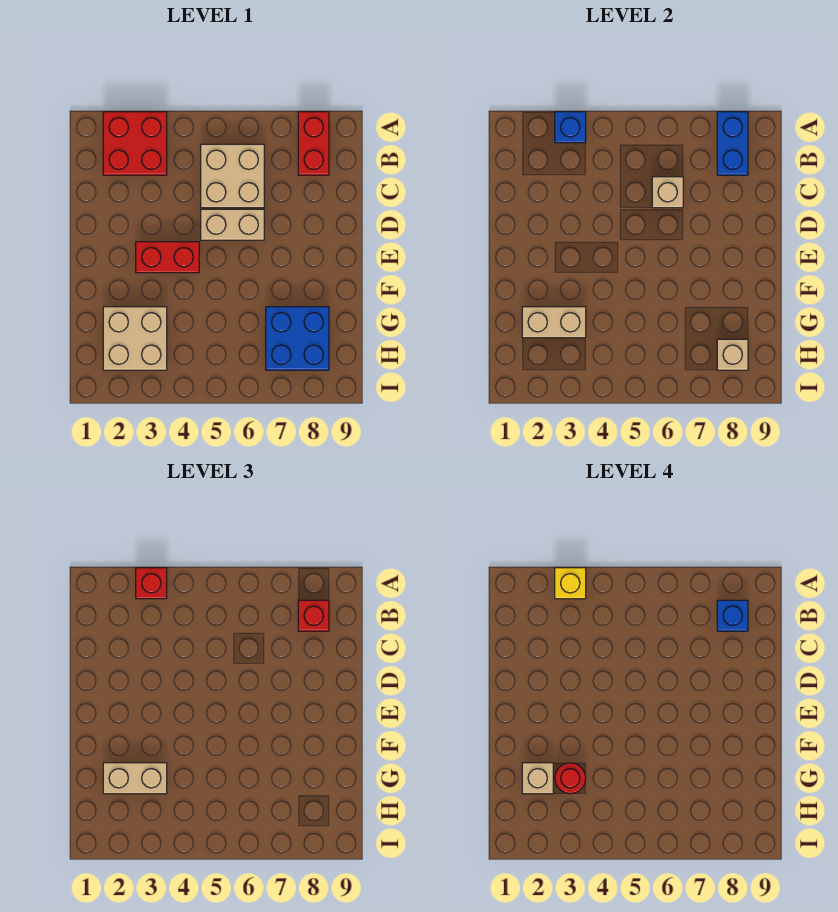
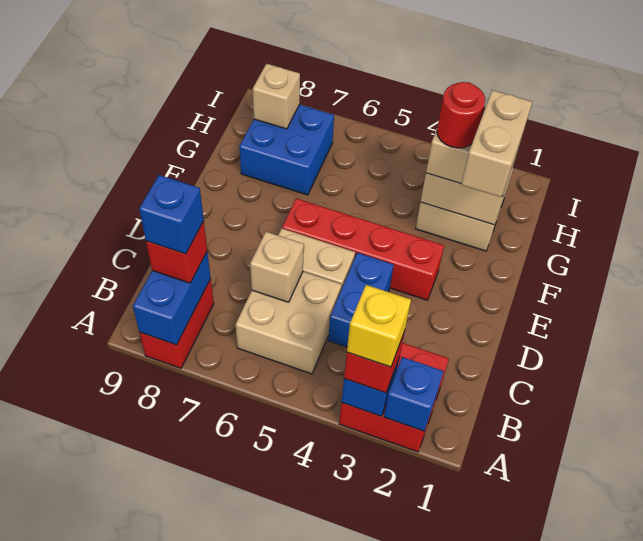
none -> blue brick A2 level 2
none -> blue brick C4:D4 level 1
red brick E3:E4 level 1 -> red brick E3:E6 level 1
tan brick G2 level 4 -> tan brick F2:G2 level 4

